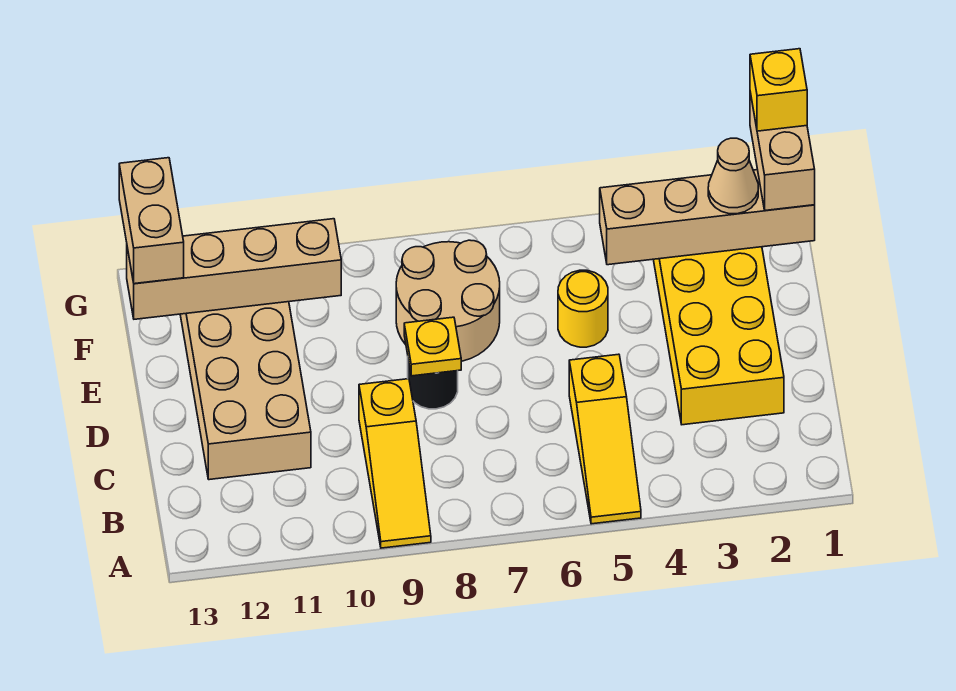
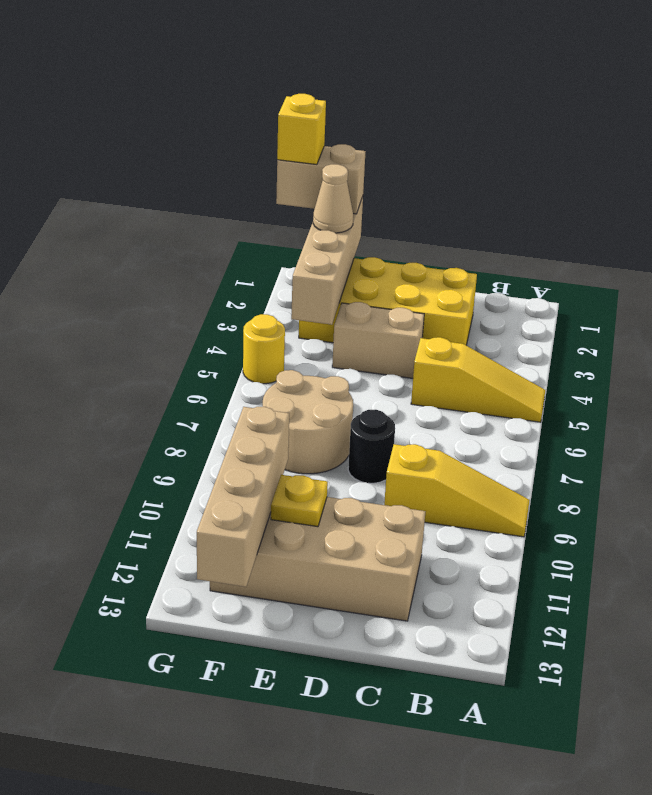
yellow plate D8 level 2 -> yellow plate E11 level 2
yellow round brick E5 level 1 -> yellow round brick G5 level 1
tan brick F13:G13 level 3 -> tan brick D4:E4 level 1

